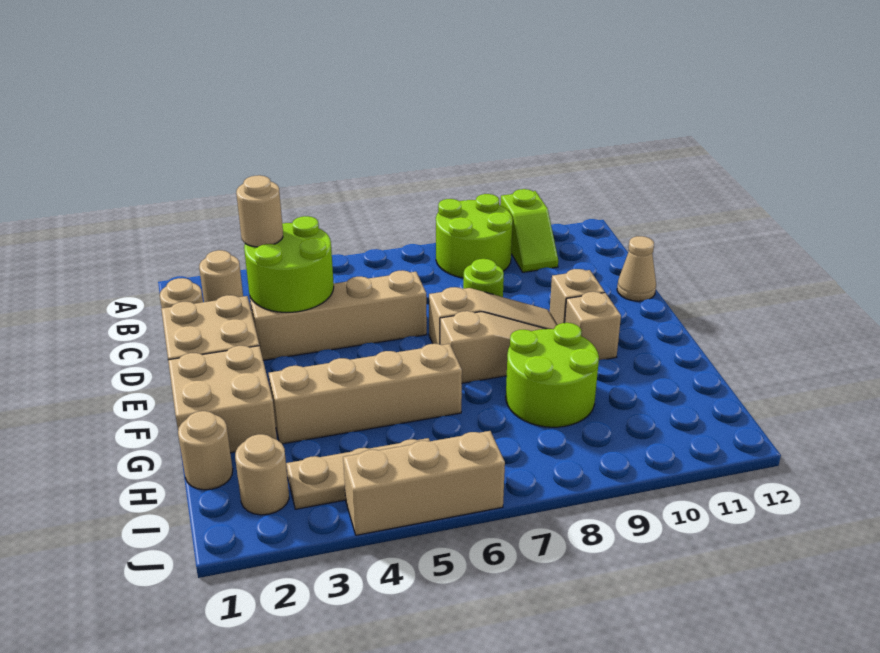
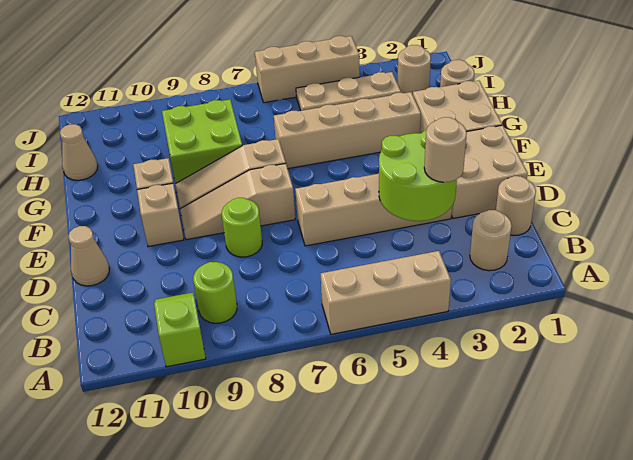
none -> tan brick A4:A6 level 1
lime round brick A8:B9 level 1 -> lime round brick B9 level 1
lime round brick G8:H9 level 1 -> lime brick G8:H9 level 1
none -> tan cone H12 level 1

